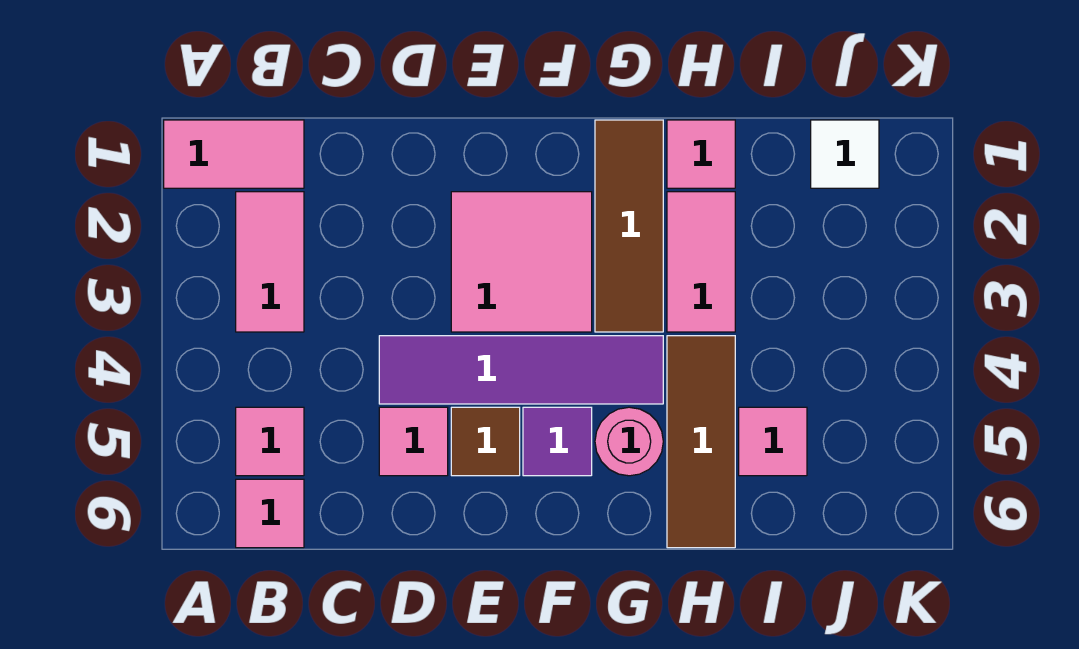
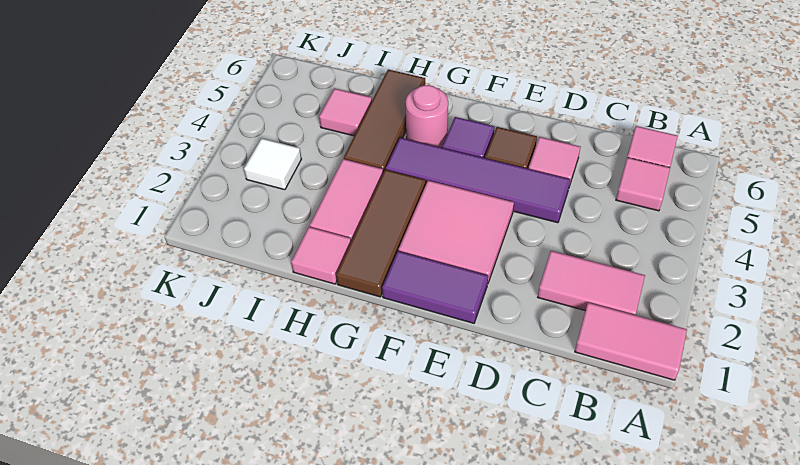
pink tile B2:B3 level 1 -> pink tile B2:C2 level 1
none -> purple tile E1:F1 level 1
white tile J1 level 1 -> white tile J3 level 1

